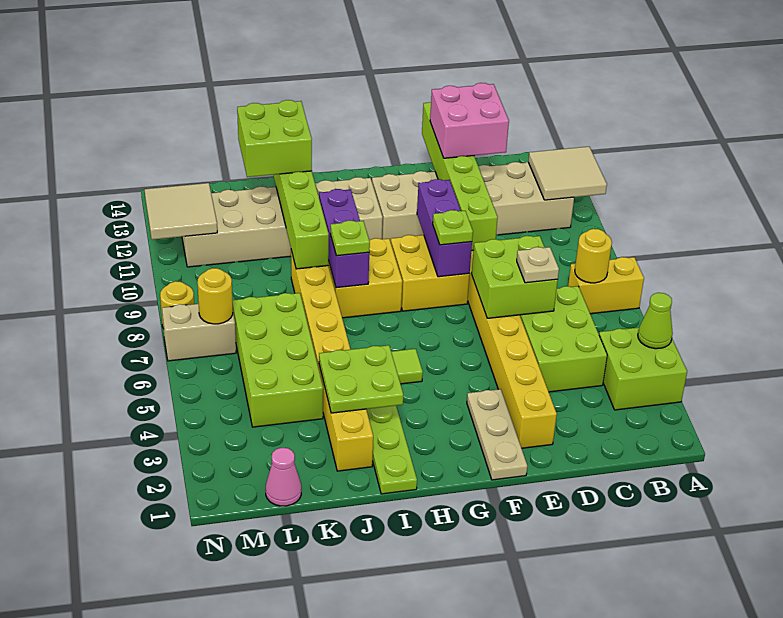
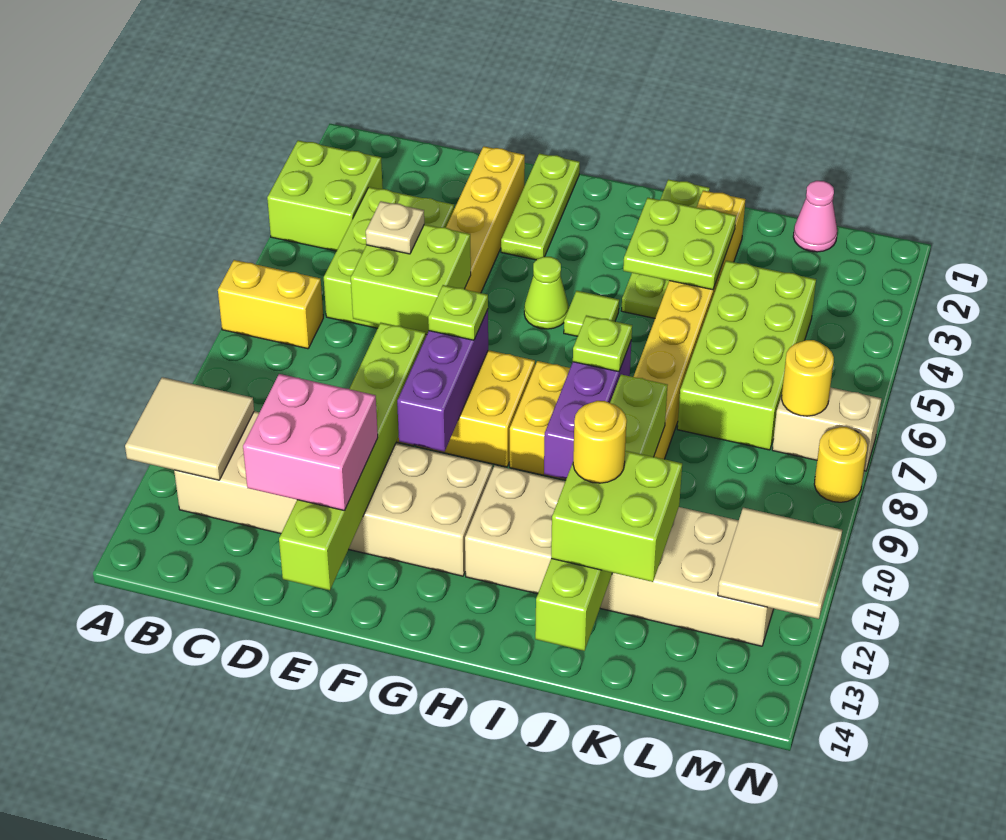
lime cone A4 level 2 -> lime cone G5 level 1
yellow round brick B7 level 2 -> yellow round brick J12 level 4
tan plate F1:F3 level 1 -> lime plate F1:F3 level 1

